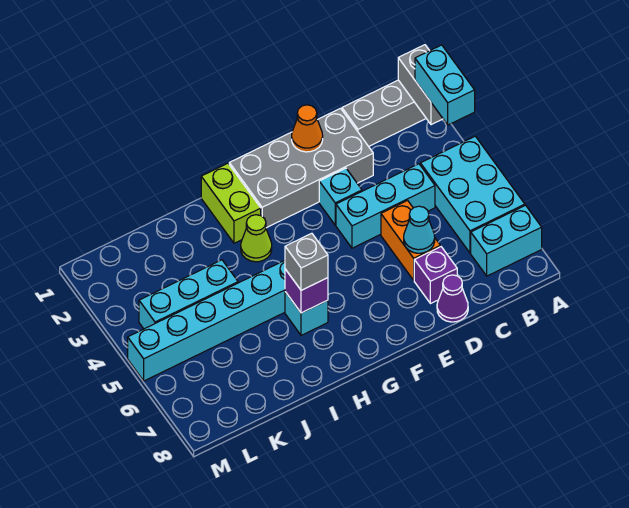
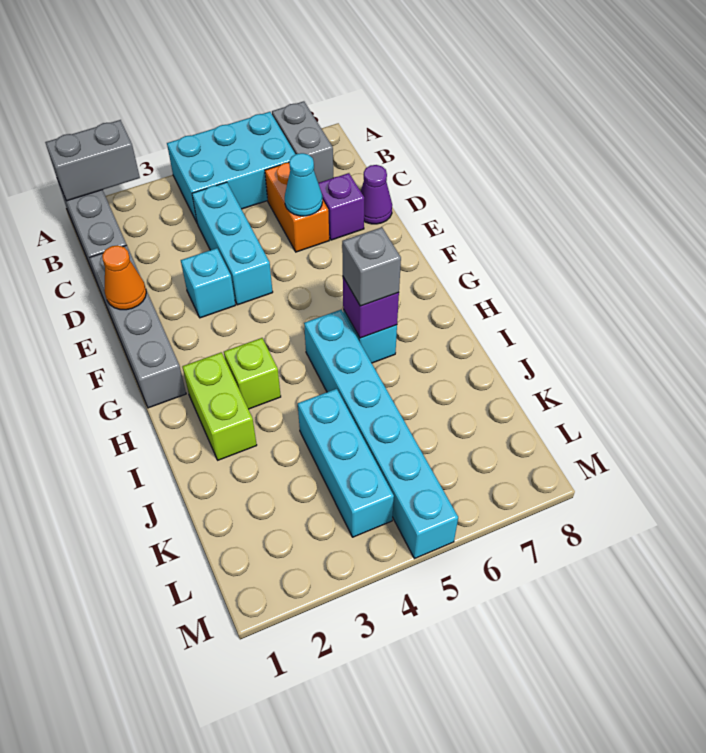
cyan brick A2:A3 level 3 -> none
cyan brick A7:B7 level 1 -> grey brick A7:B7 level 1
grey brick D1:G2 level 1 -> grey brick D1:G1 level 1
orange brick D5:D6 level 1 -> orange brick C6:D6 level 1
lime brick H1:H2 level 1 -> lime brick H2:I2 level 1
lime cone H3 level 1 -> lime brick H3 level 1

